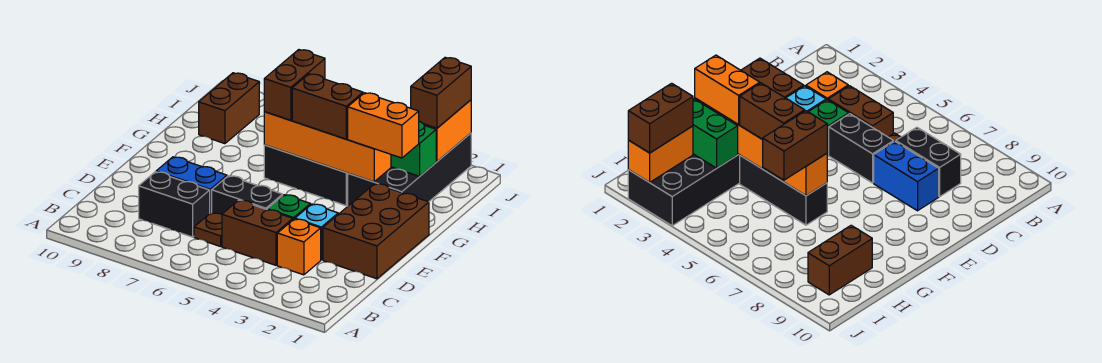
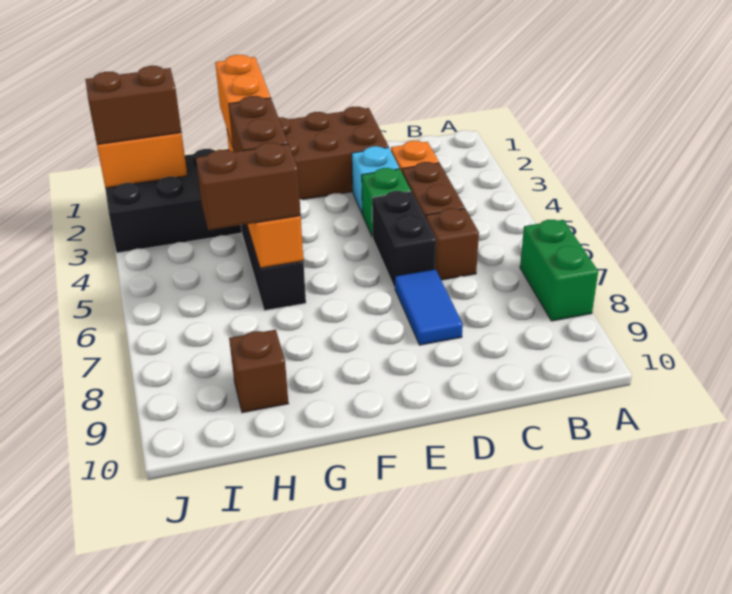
brown plate C6 level 1 -> brown brick C6 level 1
black brick C7:C8 level 1 -> none
blue brick D7:D8 level 1 -> blue tile D7:D8 level 1
green brick H2:H3 level 2 -> green brick A7:A8 level 1
brown brick H9:I9 level 1 -> brown brick H9 level 1

